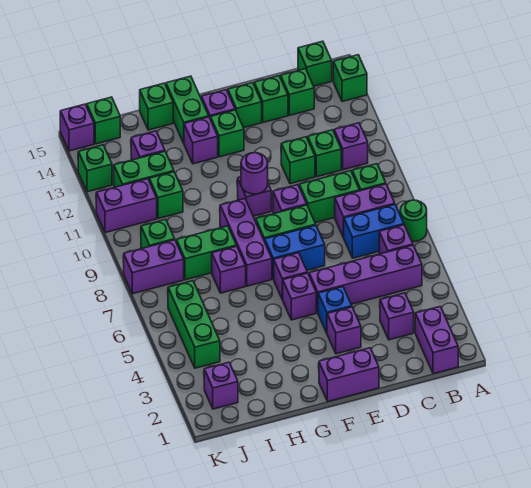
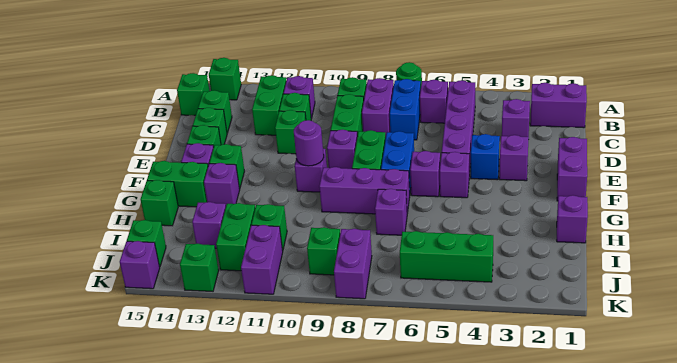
green brick H8:I8 level 1 -> green brick B12:C12 level 1
purple brick J2 level 1 -> purple brick H1 level 1

